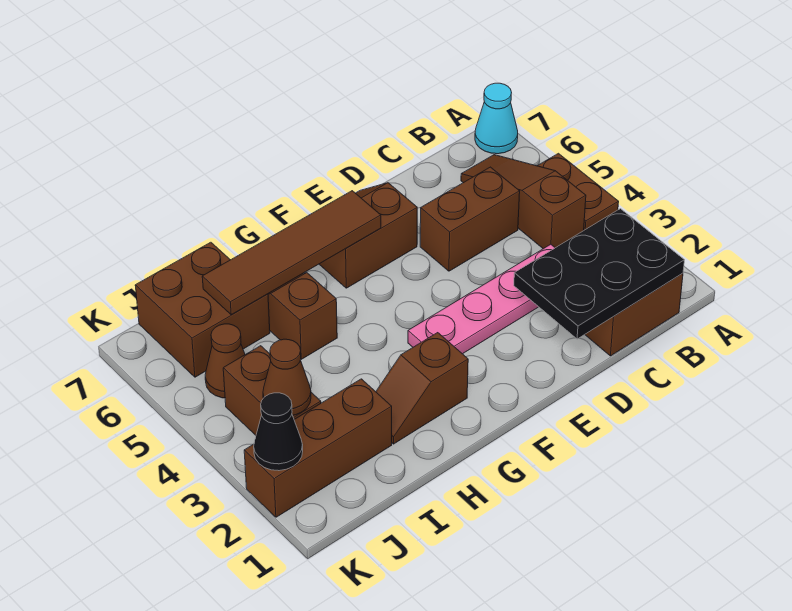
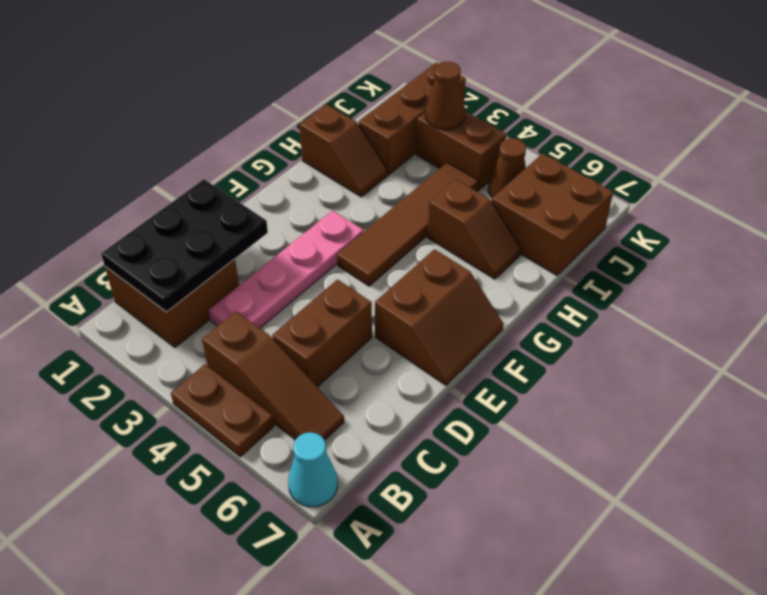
brown tile F6:I6 level 2 -> brown tile F4:I4 level 1
brown slope G2:H2 level 1 top G -> brown slope H1:H2 level 1 top 1
black cone K2 level 2 -> none

